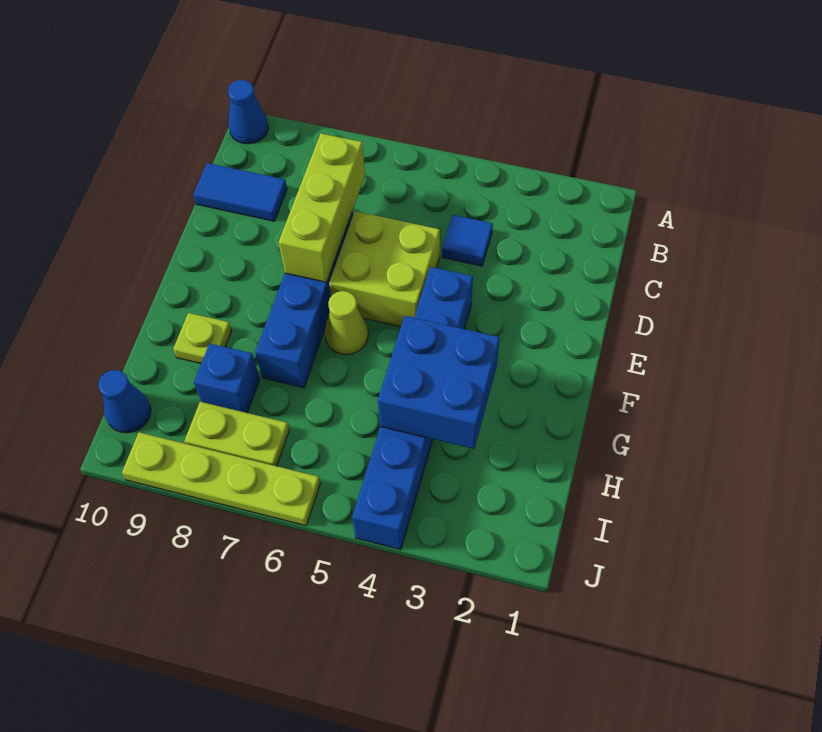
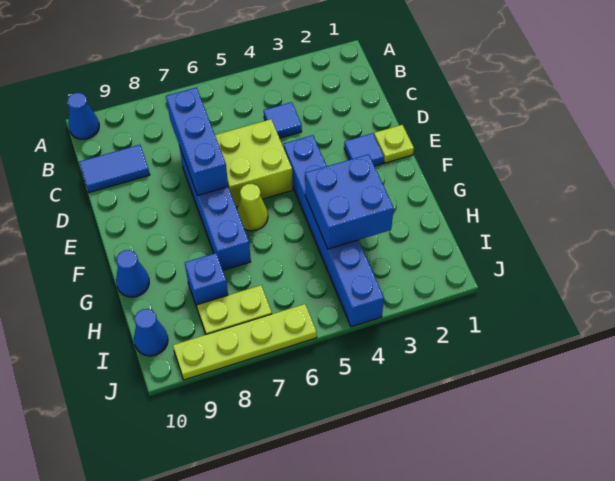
lime brick C7:E7 level 2 -> blue brick C7:E7 level 2
none -> blue tile E2 level 1
lime plate G9 level 1 -> lime plate E1 level 1
none -> blue cone G10 level 1

